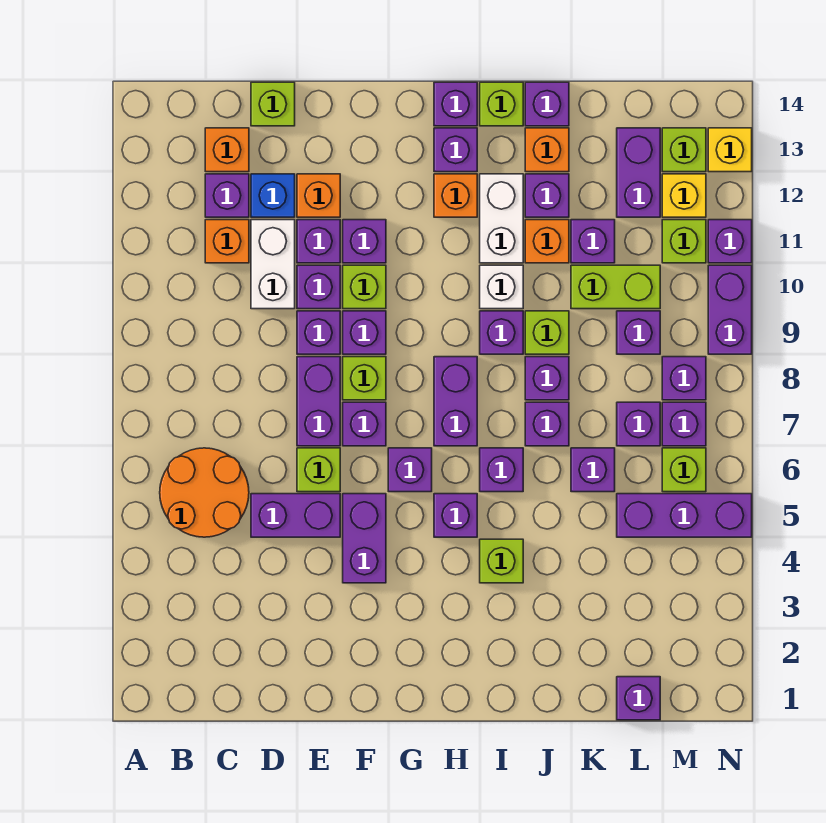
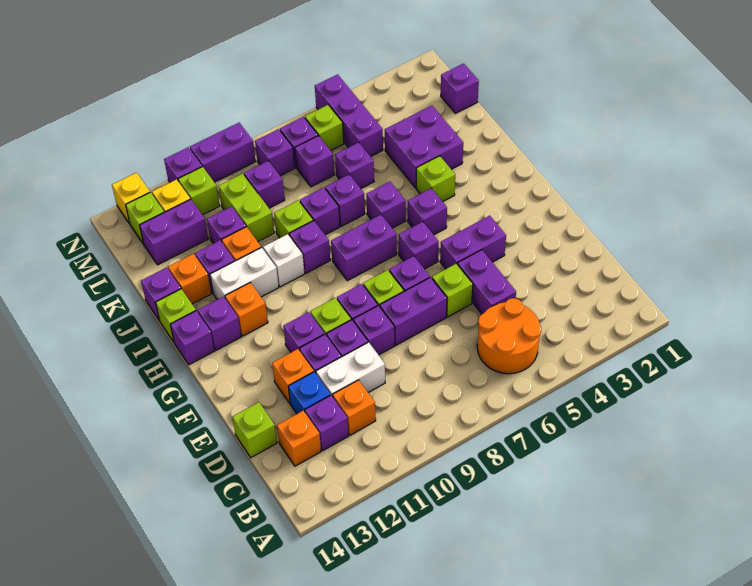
none -> purple brick J3:K4 level 1

